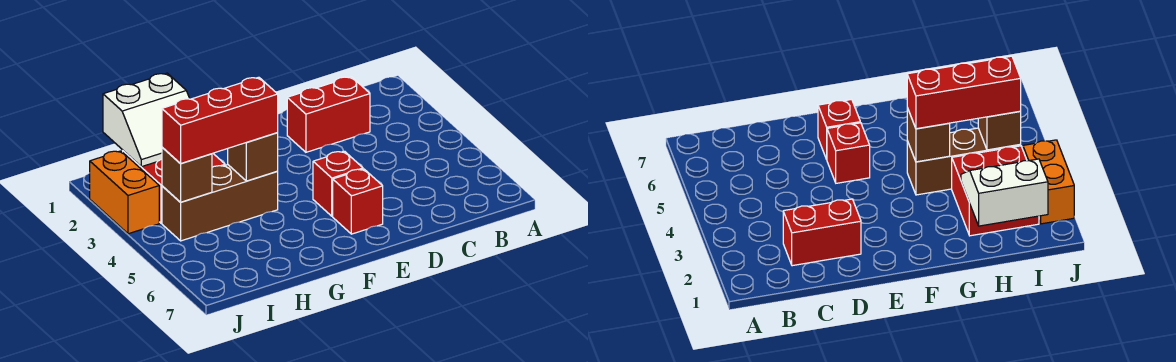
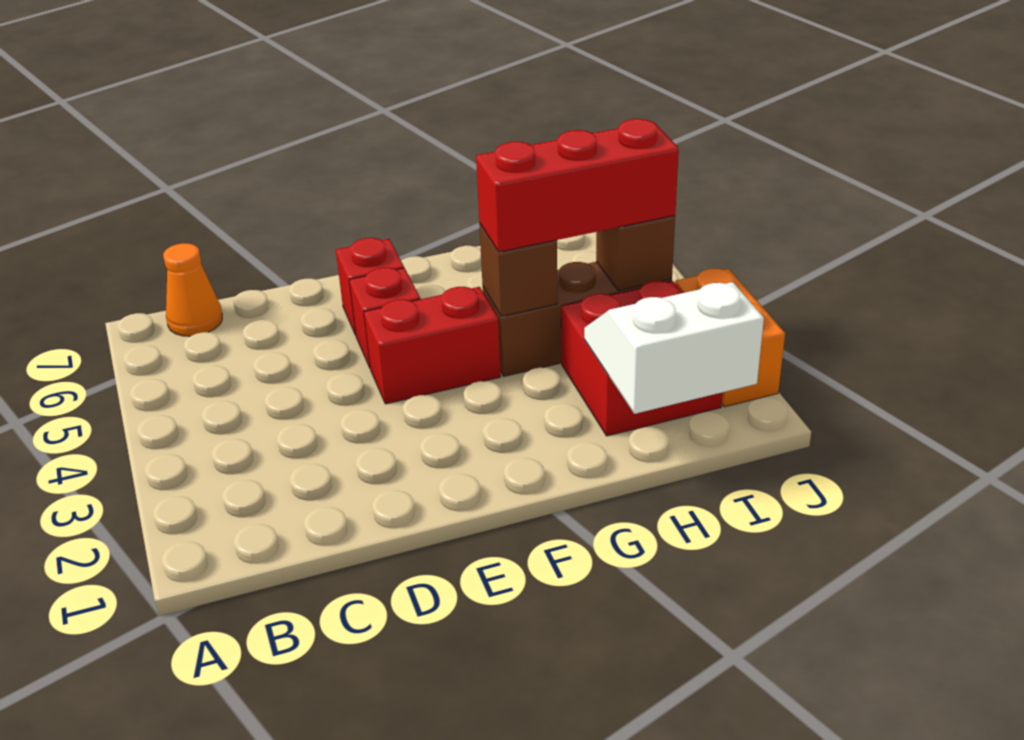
none -> orange cone B7 level 1
red brick C2:D2 level 1 -> red brick E4:F4 level 1

